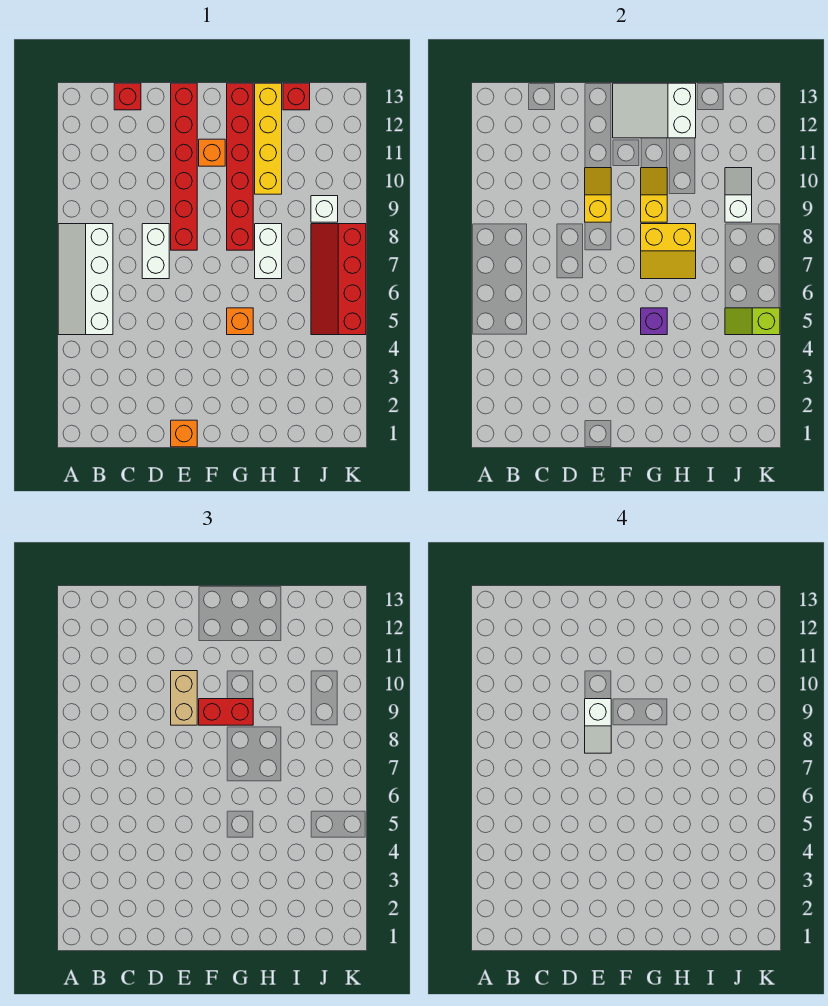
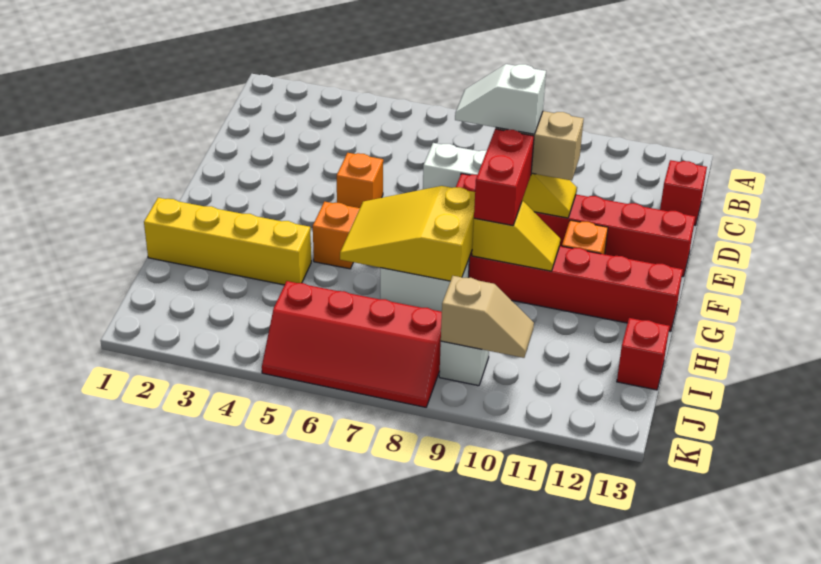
white slope A5:B8 level 1 top B -> none
orange brick E1 level 1 -> orange brick E5 level 1
white slope F12:H13 level 2 top H -> none
purple brick G5 level 2 -> none
yellow slope G7:H8 level 2 top 8 -> yellow slope G6:H8 level 2 top 8
yellow brick H10:H13 level 1 -> yellow brick H1:H4 level 1
red slope J5:K8 level 1 top K -> red slope J5:K8 level 1 top J
lime slope J5:K5 level 2 top K -> none
white slope J9:J10 level 2 top 9 -> tan slope J9:J10 level 2 top 9

